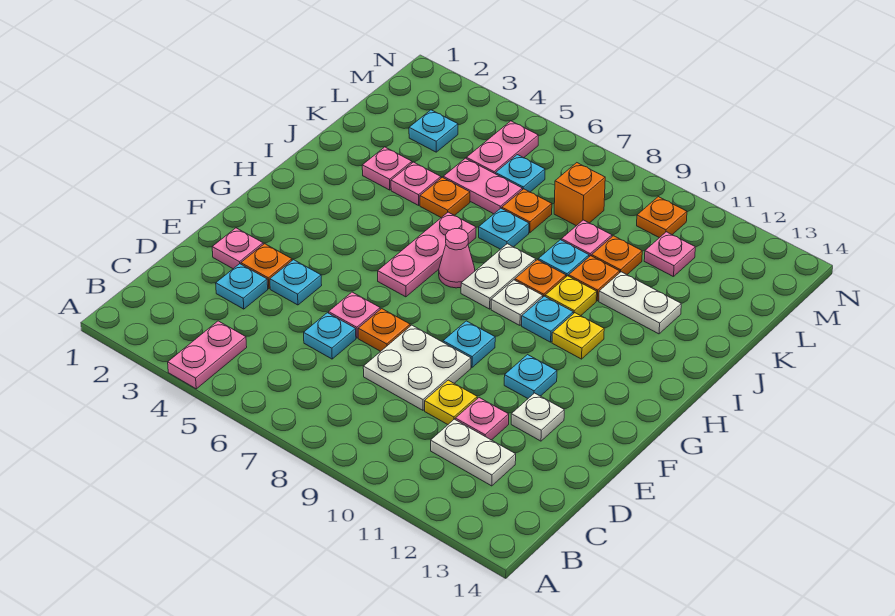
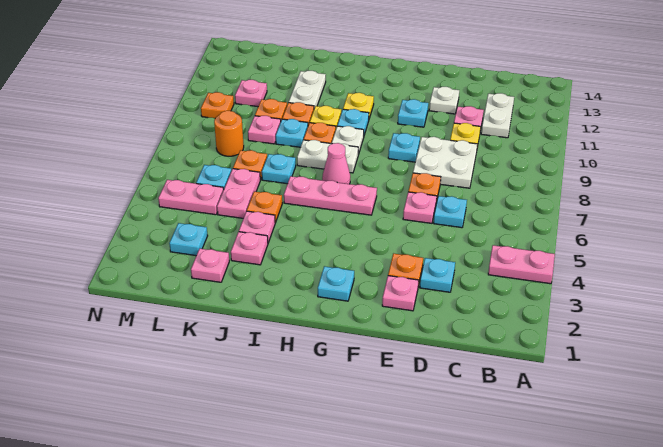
cyan plate E4 level 1 -> cyan plate G2 level 1
none -> pink plate K2 level 1
orange brick L8 level 1 -> orange round brick L8 level 1

